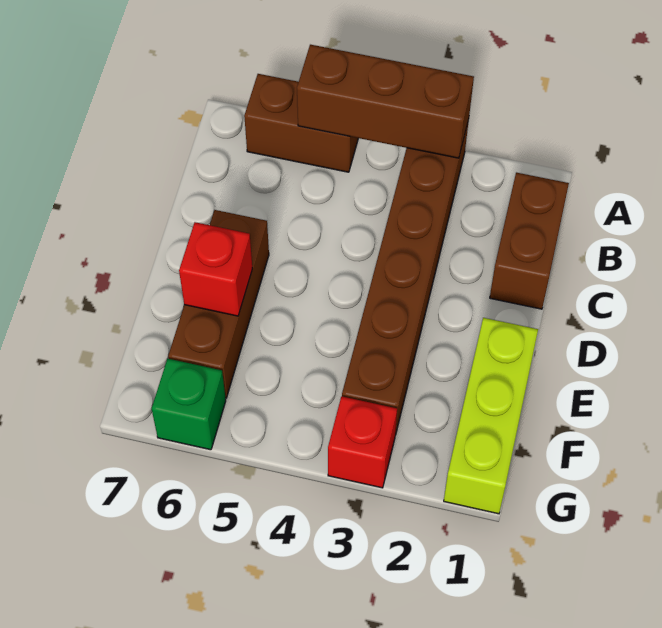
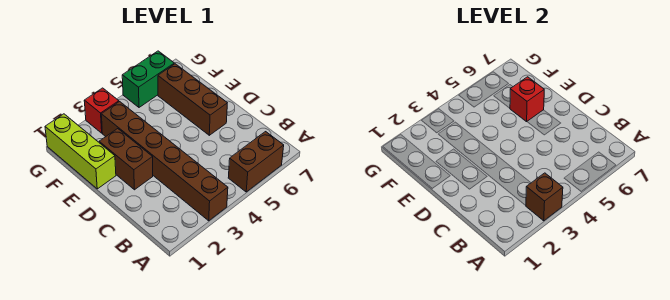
brown brick A3:A5 level 2 -> brown brick A3 level 2
brown brick B1:C1 level 1 -> brown brick D2:E2 level 1
green brick G6 level 1 -> green brick G5:G6 level 1

